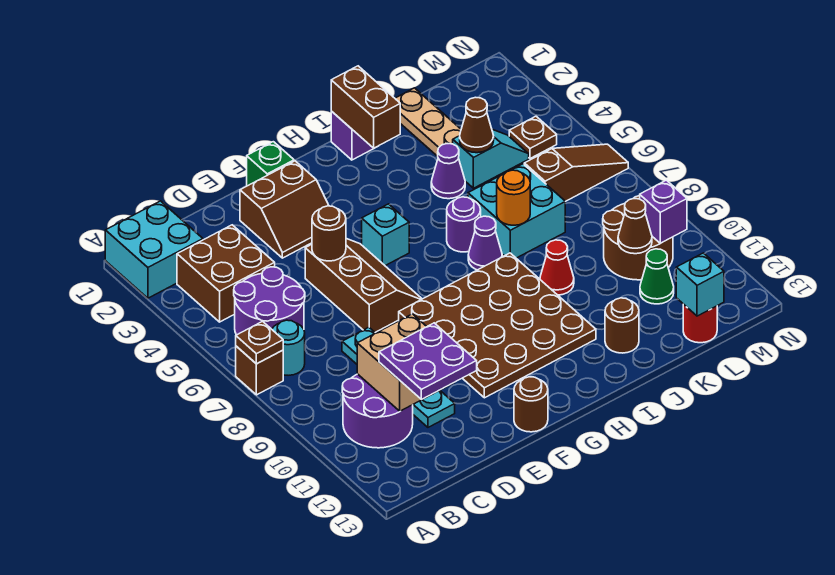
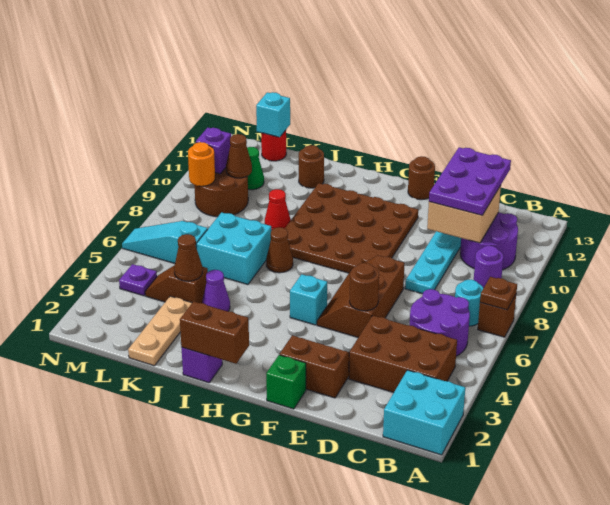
brown brick B3:C4 level 1 -> brown brick B3:D4 level 1
purple plate C11:D12 level 3 -> purple plate C10:D12 level 3
brown brick I1:I2 level 2 -> brown brick H1:I1 level 2
purple round brick I6 level 1 -> purple round brick B9 level 1
purple cone I7 level 1 -> brown cone I7 level 1
orange round brick J7 level 2 -> orange round brick M9 level 2
cyan slope K4:L4 level 1 top K -> brown slope K4:L4 level 1 top K
brown slope L6:N6 level 1 top L -> cyan slope L6:N6 level 1 top L
brown plate M4 level 1 -> purple plate M4 level 1

